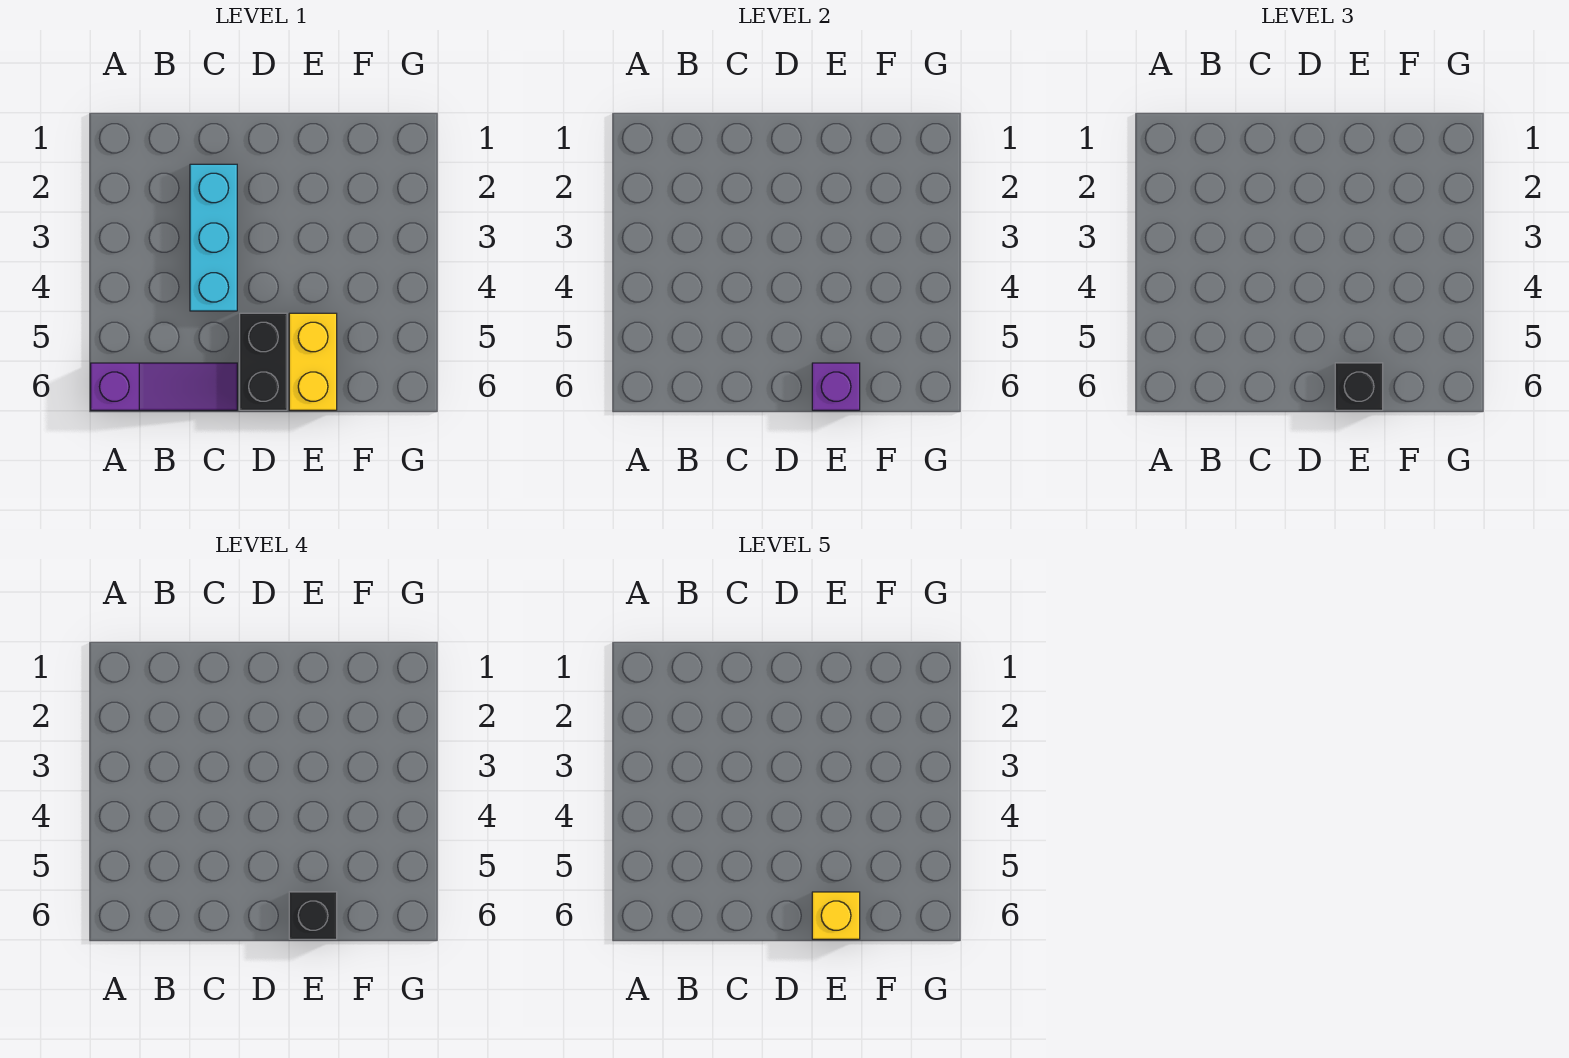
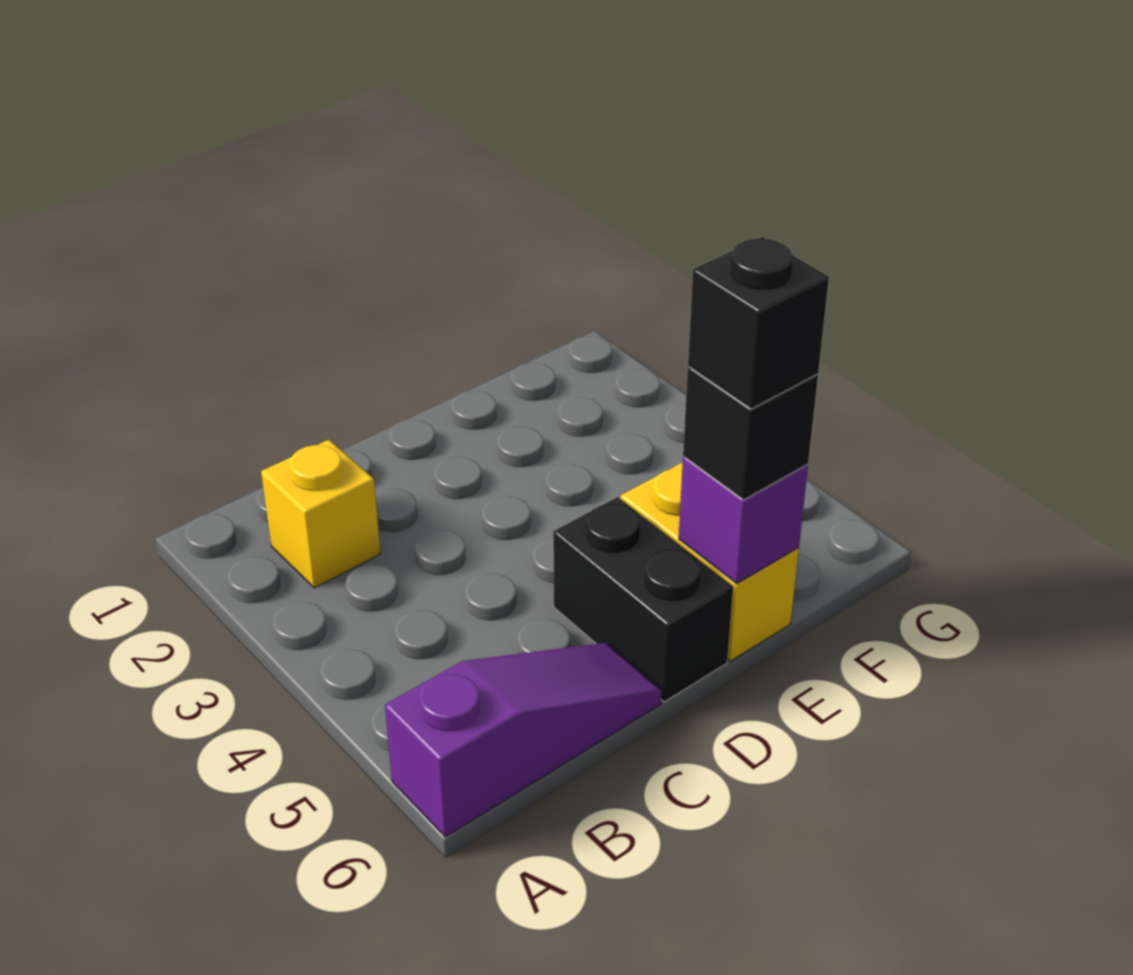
cyan brick C2:C4 level 1 -> none
yellow brick E6 level 5 -> yellow brick B2 level 1

